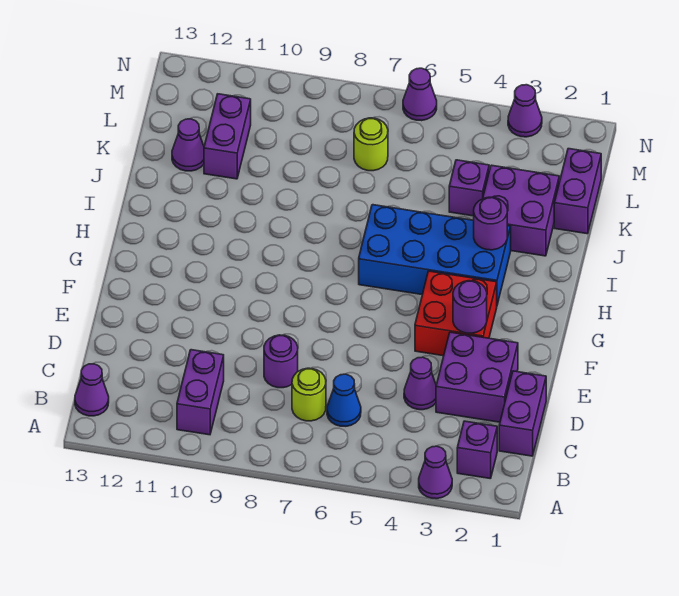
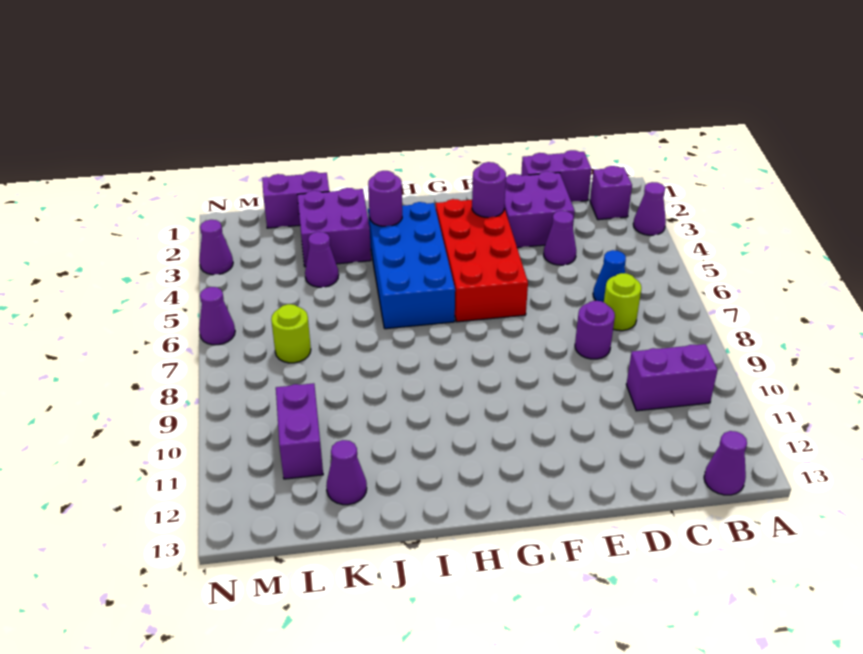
red brick F3:G4 level 1 -> red brick F3:G6 level 1
purple brick K4 level 1 -> purple cone K4 level 1
purple brick K11:L11 level 1 -> purple brick L10:L11 level 1

